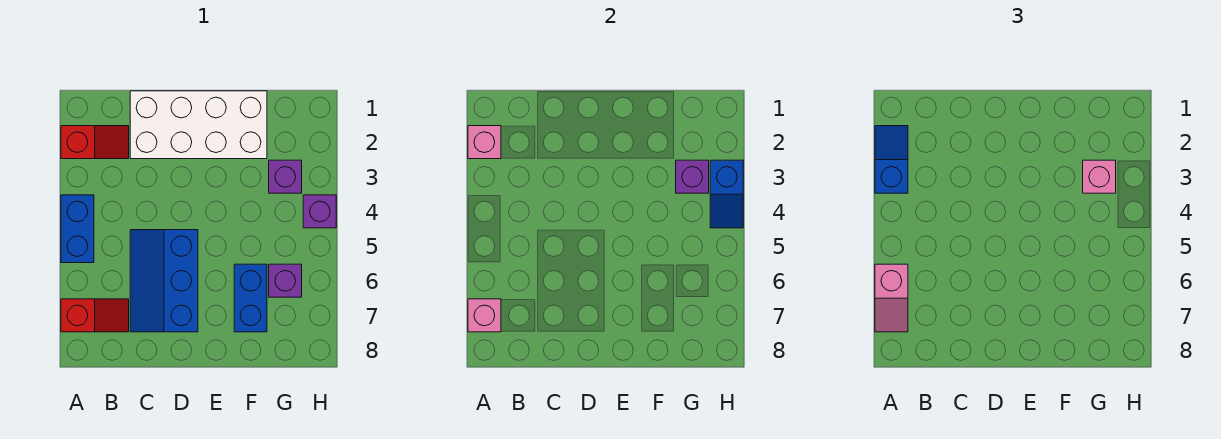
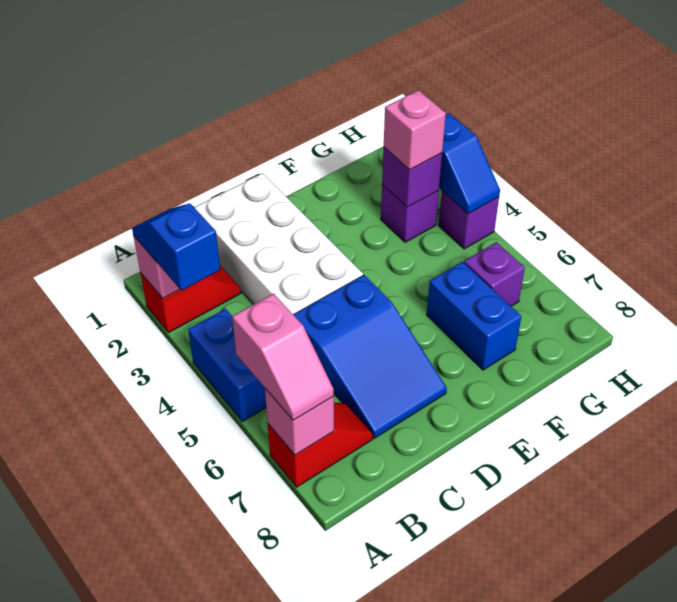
white brick C1:F2 level 1 -> white brick C1:D4 level 1
blue slope C5:D7 level 1 top D -> blue slope C5:D7 level 1 top 5

